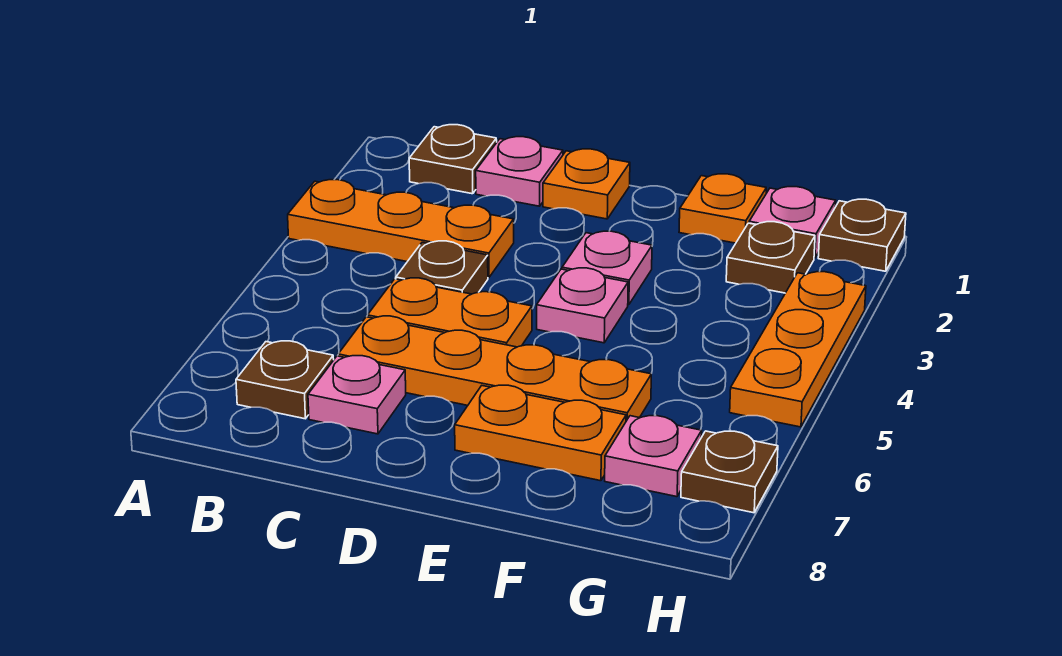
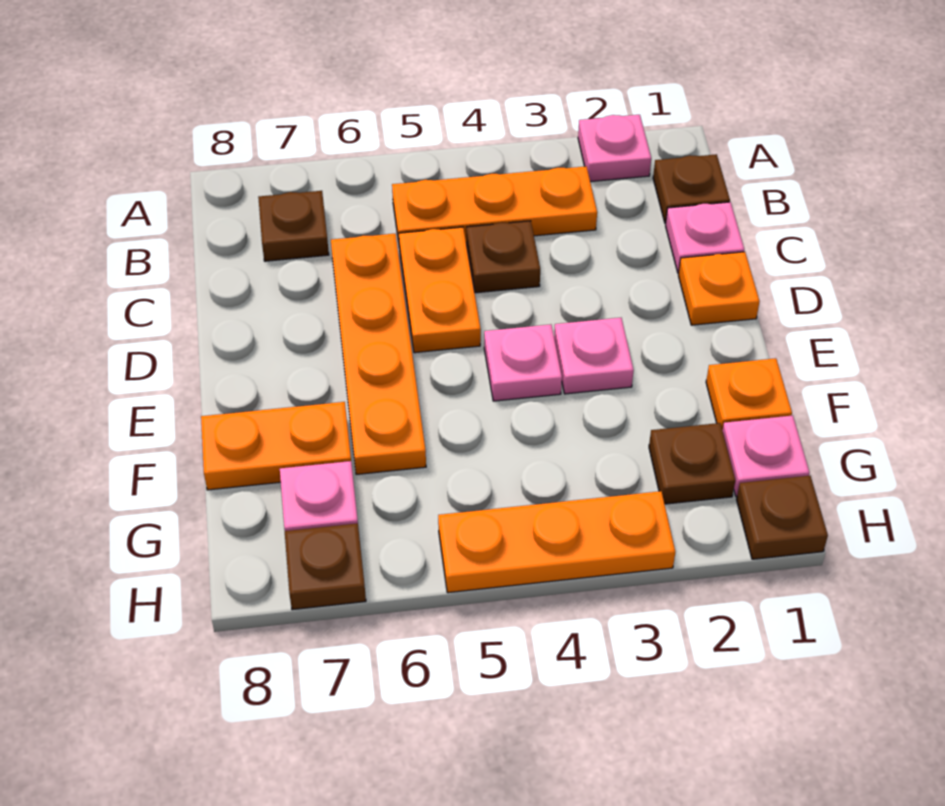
orange plate A3:C3 level 1 -> orange plate B3:B5 level 1
pink plate C7 level 1 -> pink plate A2 level 1
orange plate E7:F7 level 1 -> orange plate F7:F8 level 1

